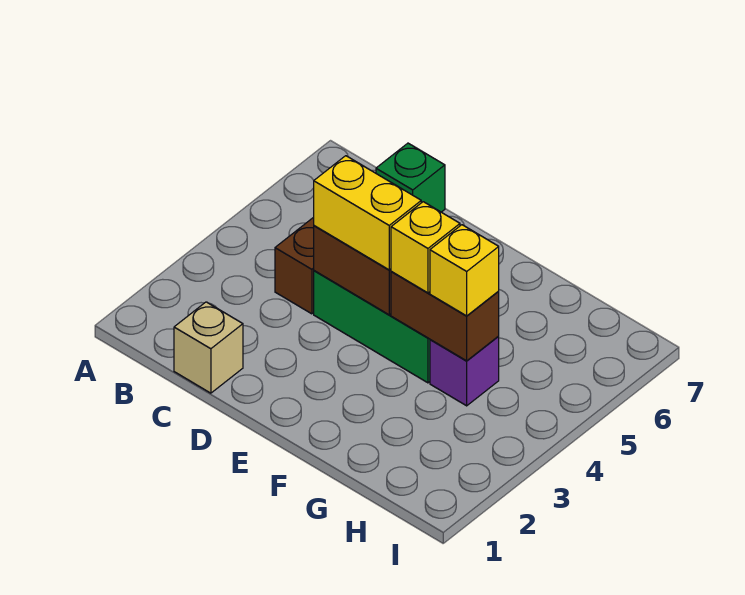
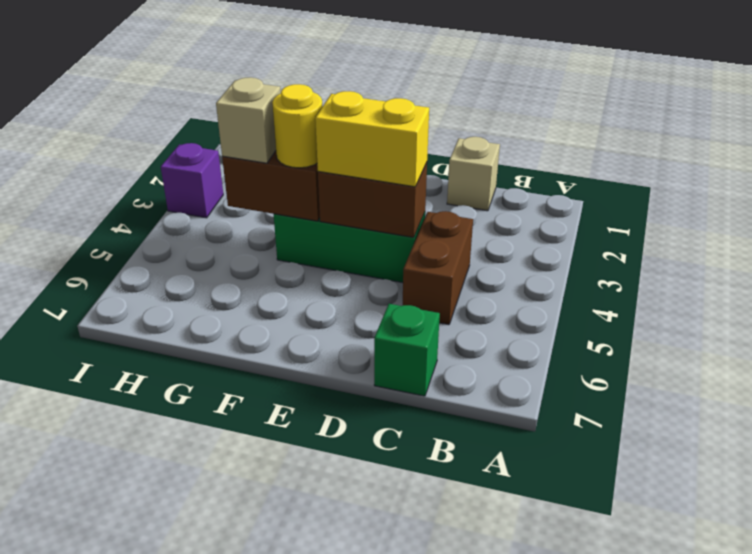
yellow brick F4 level 3 -> yellow round brick F4 level 3
purple brick G4 level 1 -> purple brick I3 level 1
yellow brick G4 level 3 -> tan brick G4 level 3

